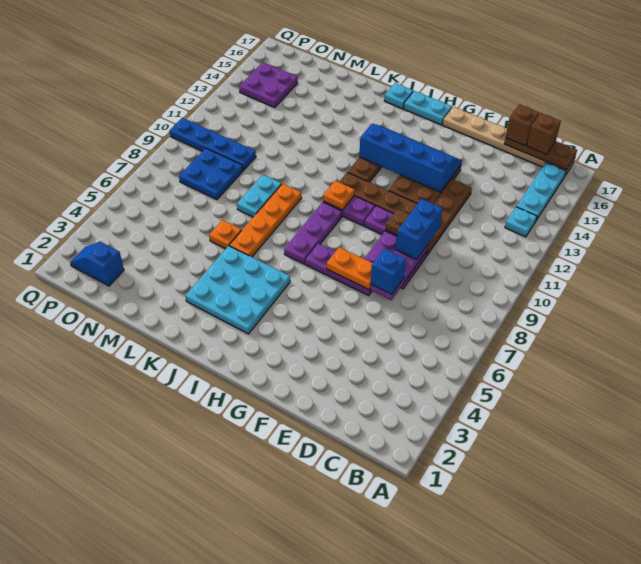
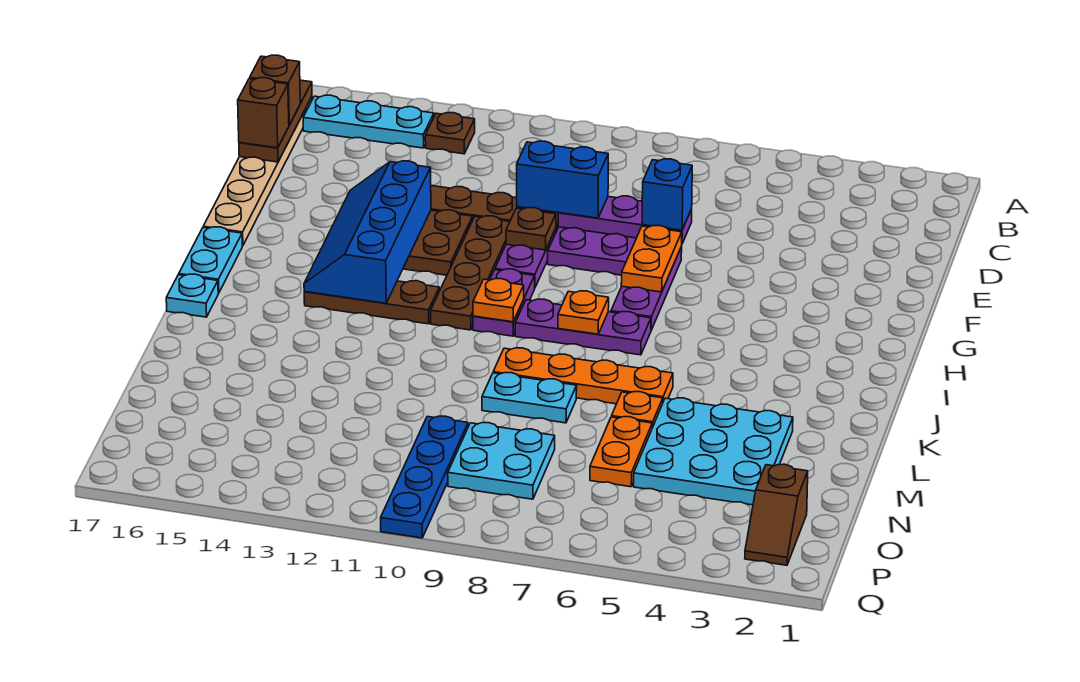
cyan plate B13 level 1 -> brown plate B13 level 1
cyan plate I3:K5 level 1 -> cyan plate L3:N5 level 1
none -> orange plate I8 level 2
none -> orange plate M6:N6 level 1
blue plate N8:O9 level 1 -> cyan plate N8:O9 level 1
blue slope O2:P2 level 1 top O -> brown slope O2:P2 level 1 top O
purple plate O14:P15 level 1 -> none

